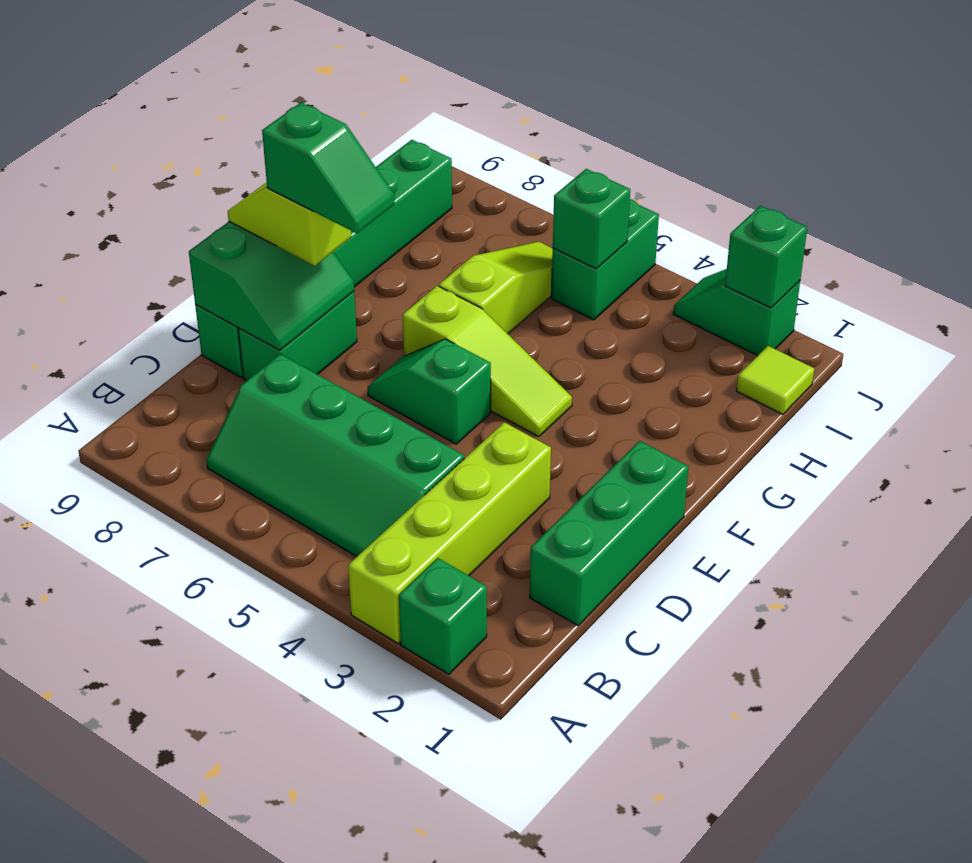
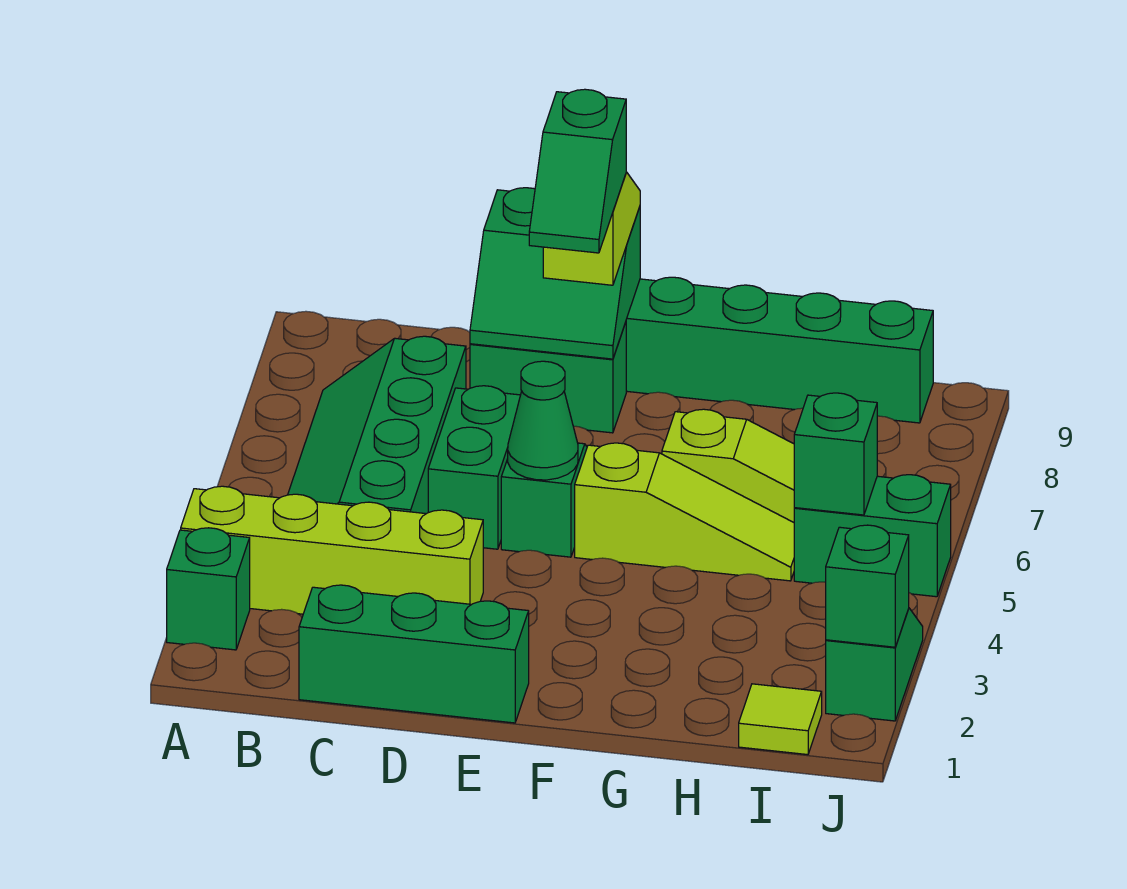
none -> green brick D5:D6 level 1
none -> green cone E5 level 2
lime slope F4:F6 level 1 top 6 -> lime slope F5:H5 level 1 top F

